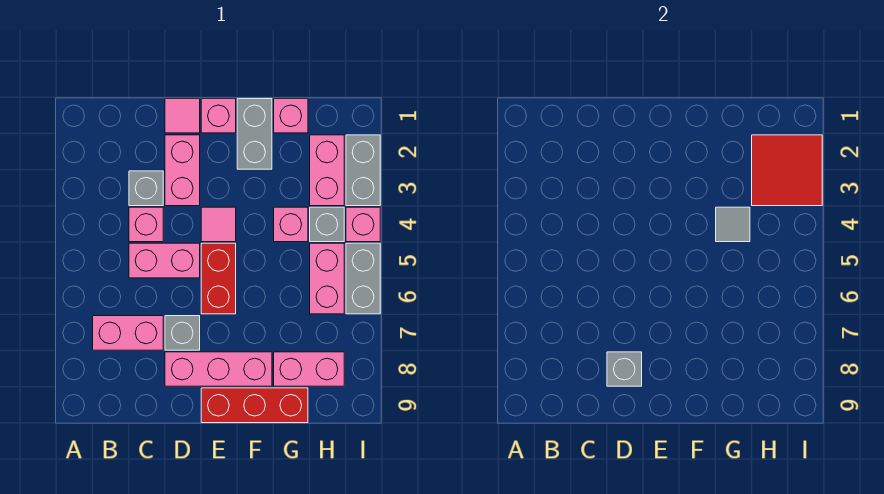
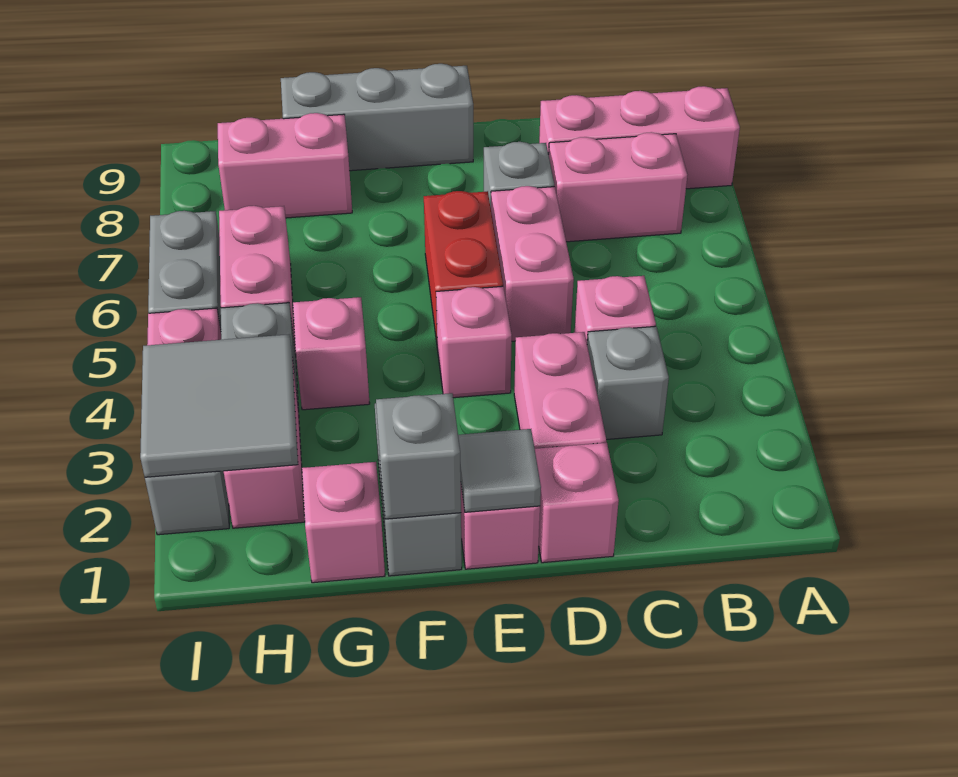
pink brick C5:D5 level 1 -> pink brick D5:D6 level 1
pink tile D1 level 1 -> pink brick D1 level 1
pink brick D8:F8 level 1 -> pink brick A8:C8 level 1
grey brick D8 level 2 -> grey brick F1 level 2
pink tile E4 level 1 -> pink brick E4 level 1
red brick E9:G9 level 1 -> grey brick E9:G9 level 1
grey tile G4 level 2 -> grey tile E1 level 2
red tile H2:I3 level 2 -> grey tile H2:I3 level 2

